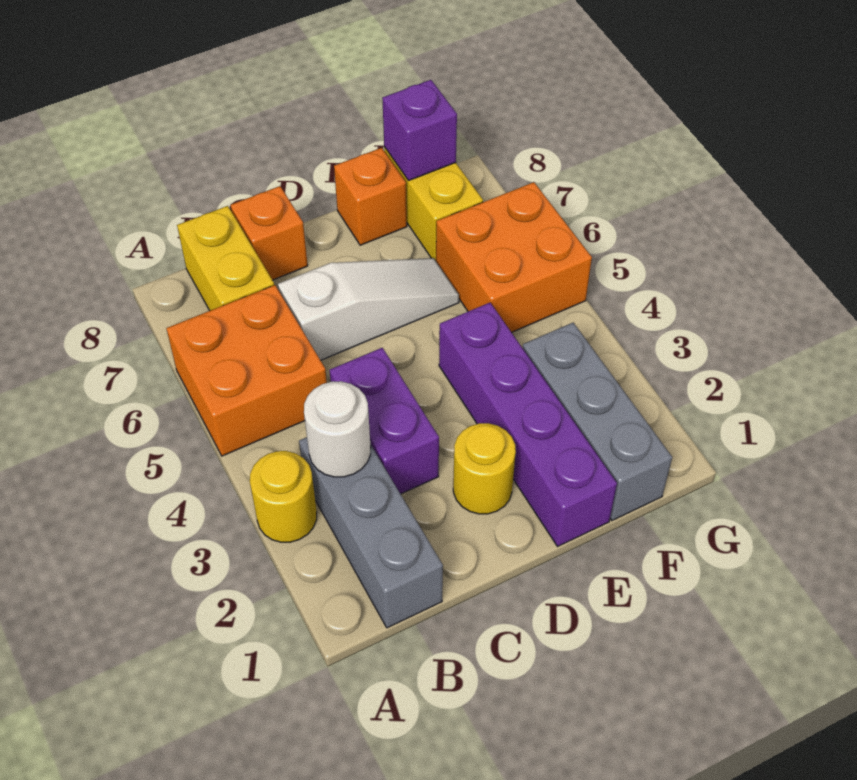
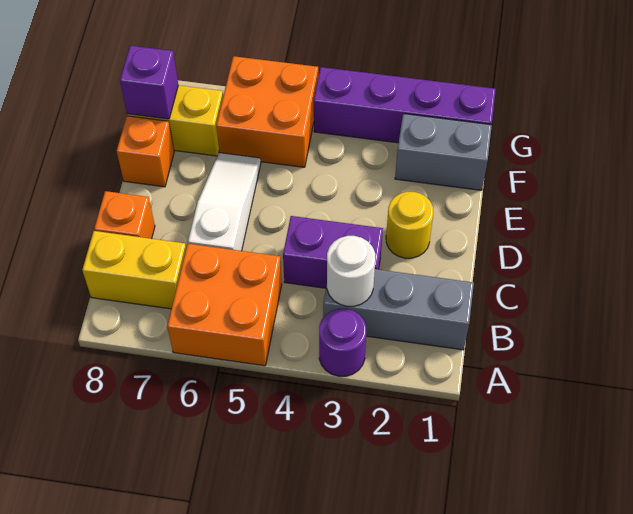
yellow round brick A3 level 1 -> purple round brick A3 level 1
purple brick E1:E4 level 1 -> purple brick G1:G4 level 1
grey brick F1:F3 level 1 -> grey brick F1:F2 level 1

